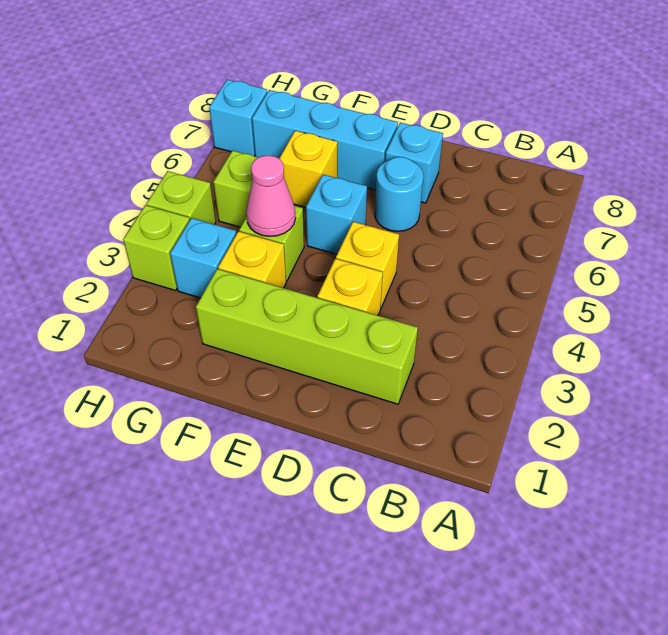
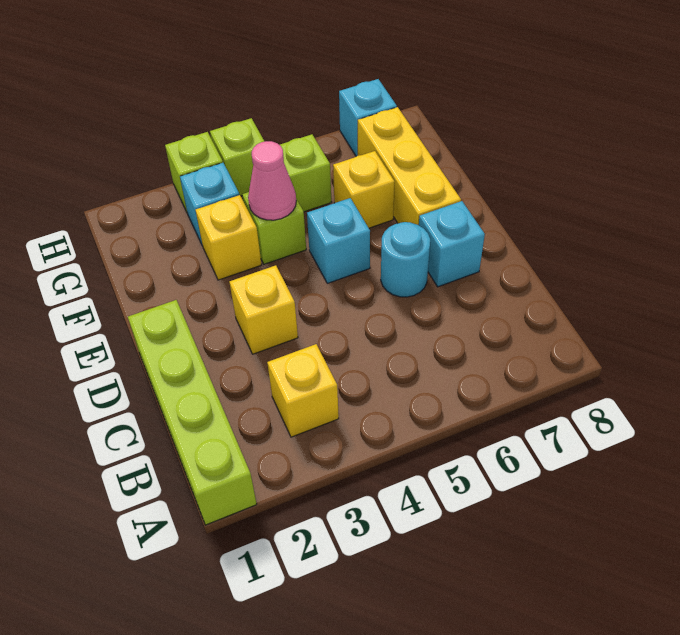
lime brick C2:F2 level 1 -> lime brick A1:D1 level 1
yellow brick D4 level 1 -> yellow brick B3 level 1
cyan brick E7:G7 level 1 -> yellow brick E7:G7 level 1

